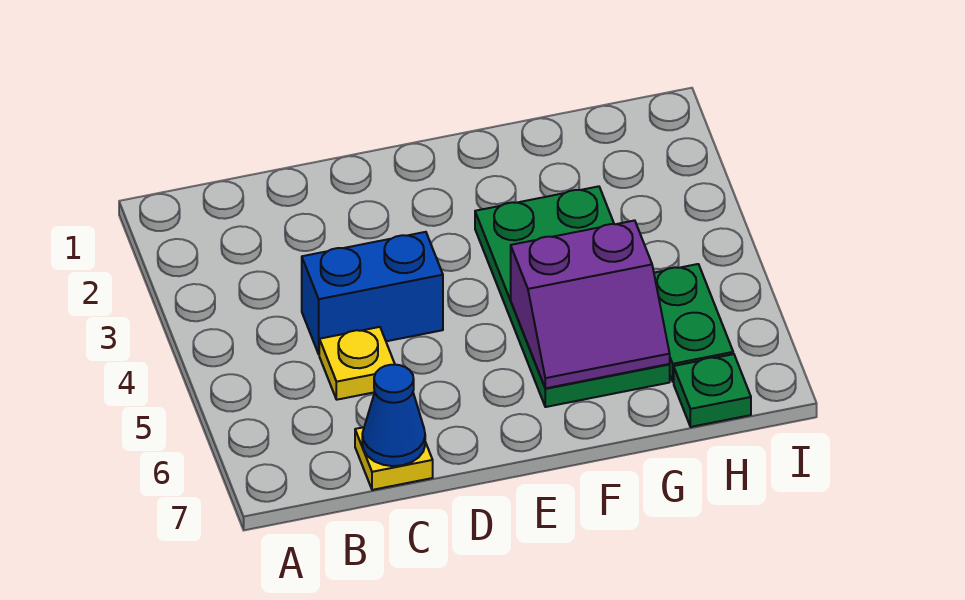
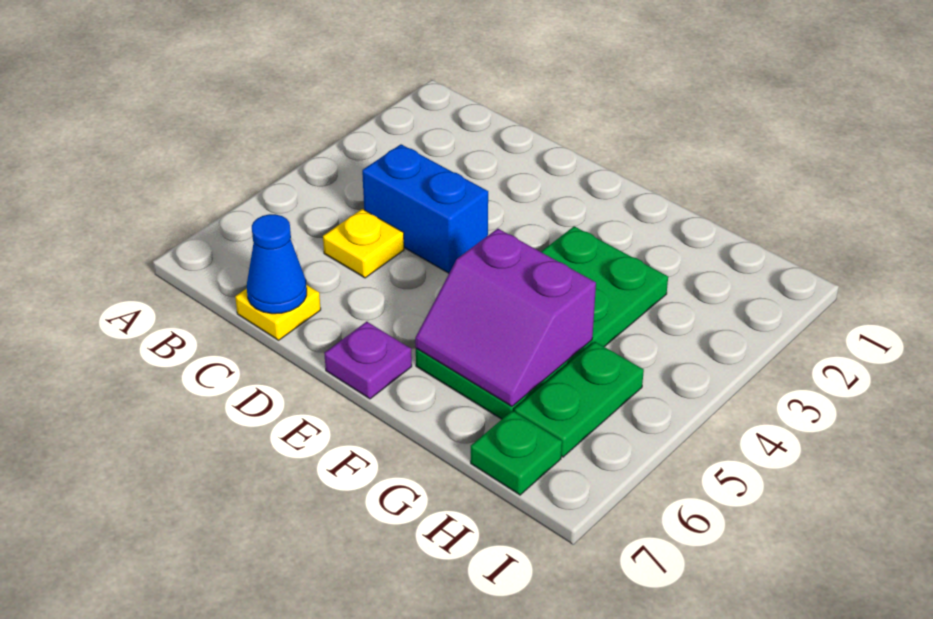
none -> purple plate E7 level 1

